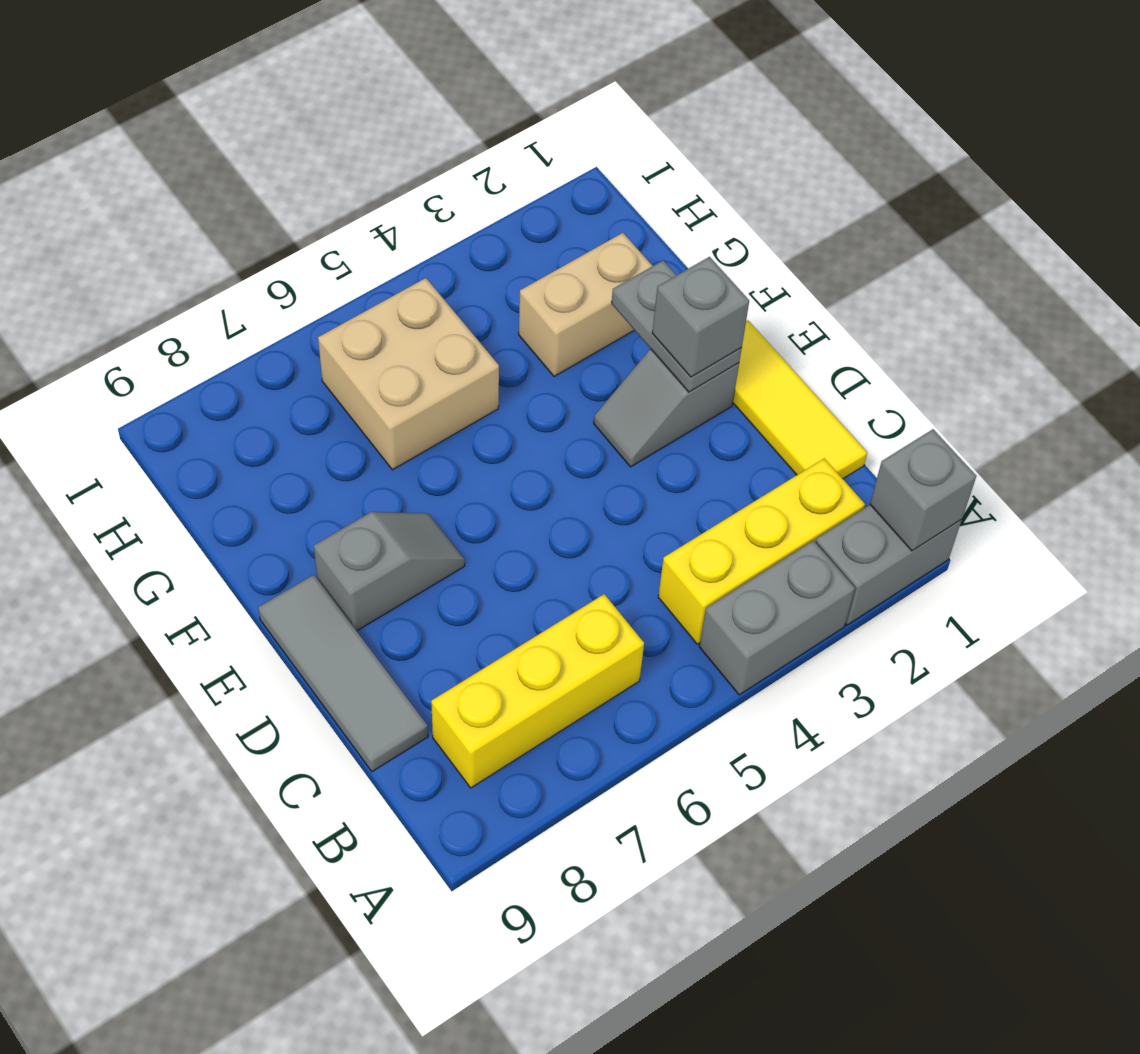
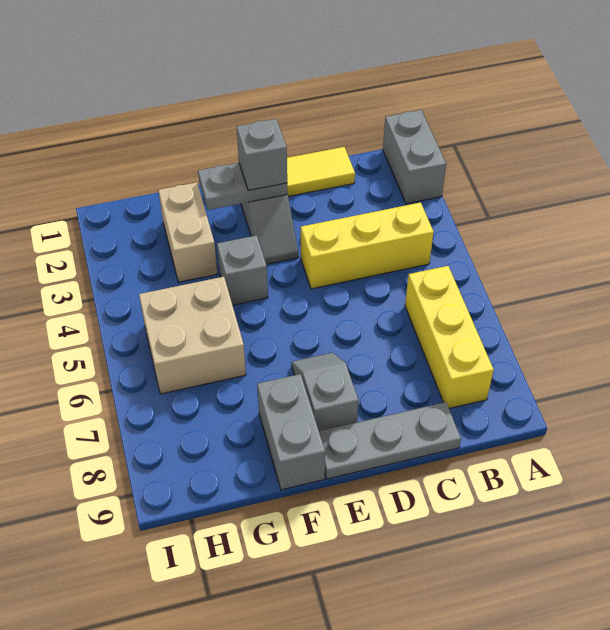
grey brick A1 level 2 -> grey brick F4 level 1
grey brick A3:A4 level 1 -> grey brick F8:F9 level 1
yellow brick B2:B4 level 1 -> yellow brick B4:D4 level 1
grey tile C9:E9 level 1 -> grey plate C9:E9 level 1

